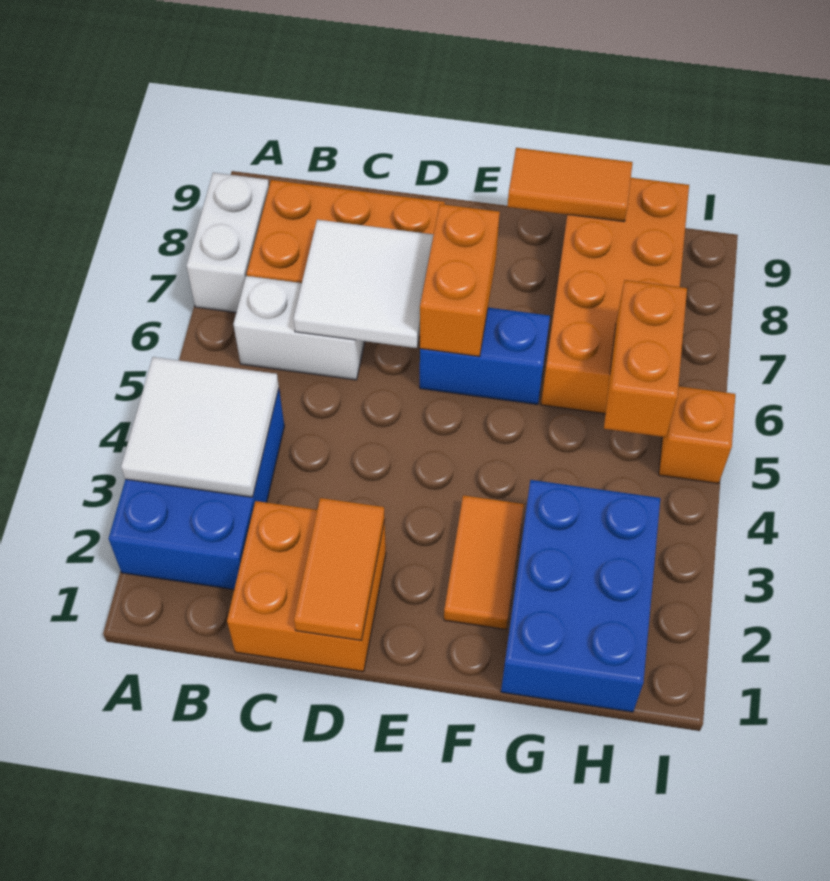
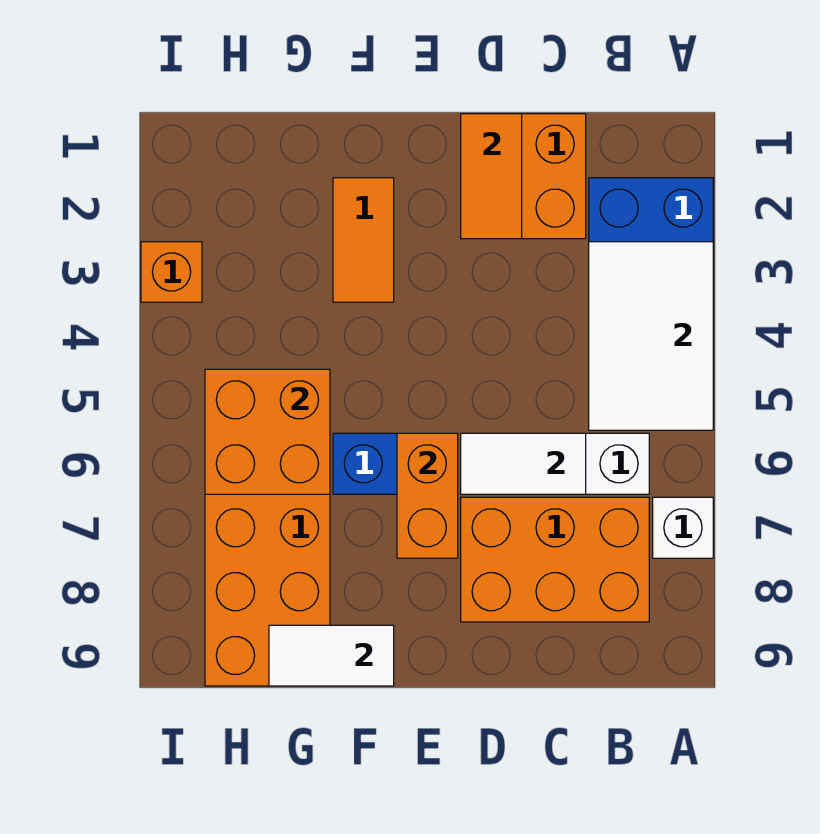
white tile A3:B4 level 2 -> white tile A3:B5 level 2
white brick A7:A8 level 1 -> white brick A7 level 1
white tile C6:D7 level 2 -> white tile C6:D6 level 2
orange tile F9:G9 level 2 -> white tile F9:G9 level 2
blue brick G1:H3 level 1 -> none
orange brick H5:H6 level 2 -> orange brick G5:H6 level 2
orange brick I5 level 1 -> orange brick I3 level 1

